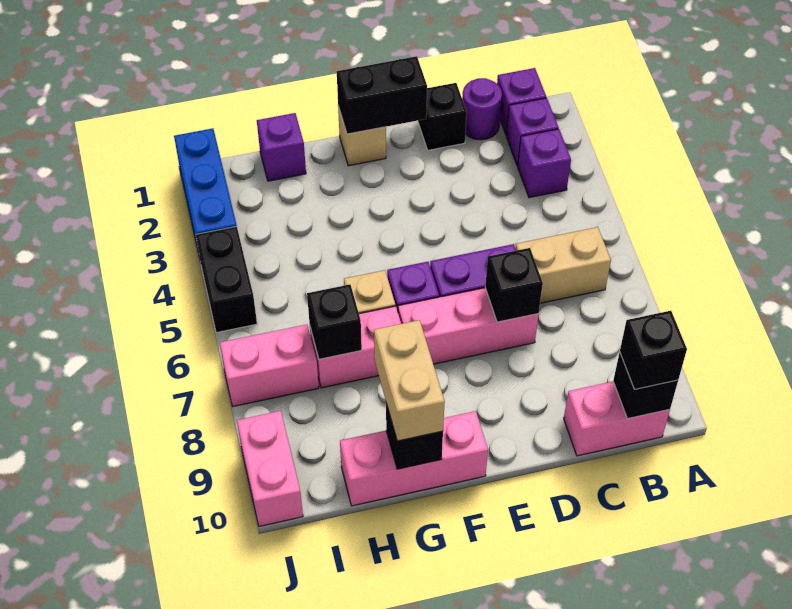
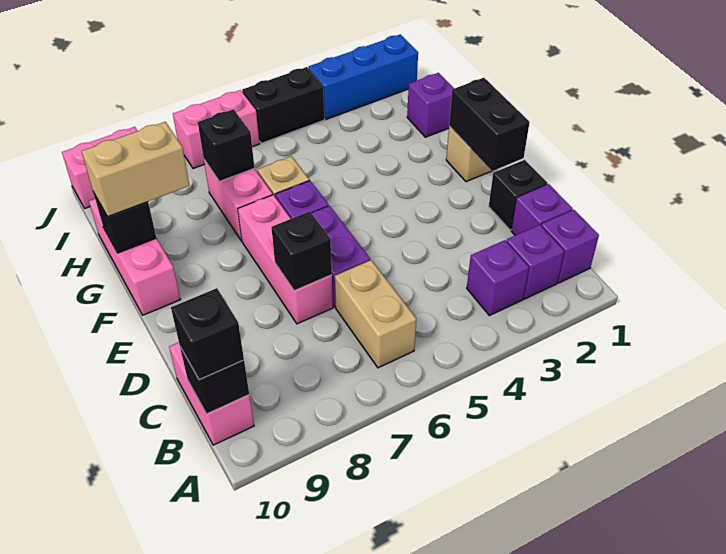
purple round brick C1 level 1 -> purple brick C1 level 1
pink brick I7:J7 level 1 -> pink brick J6:J7 level 1

